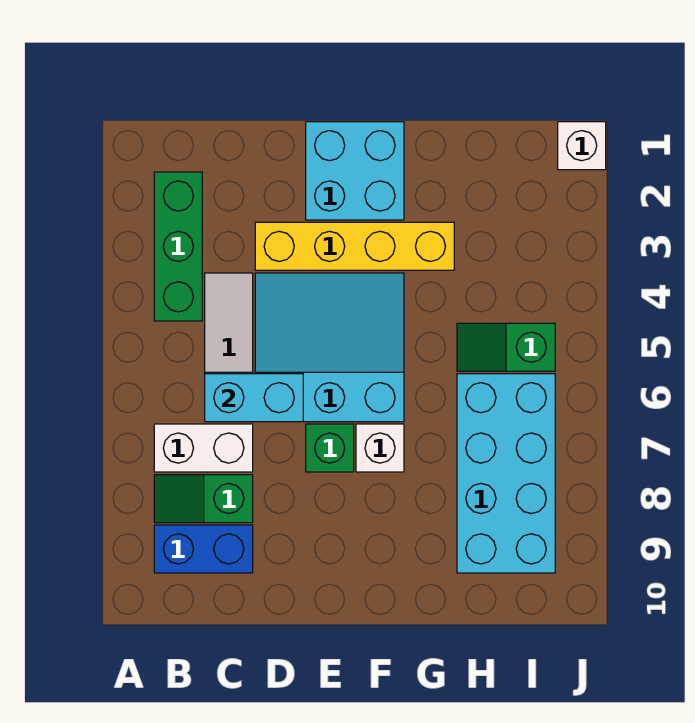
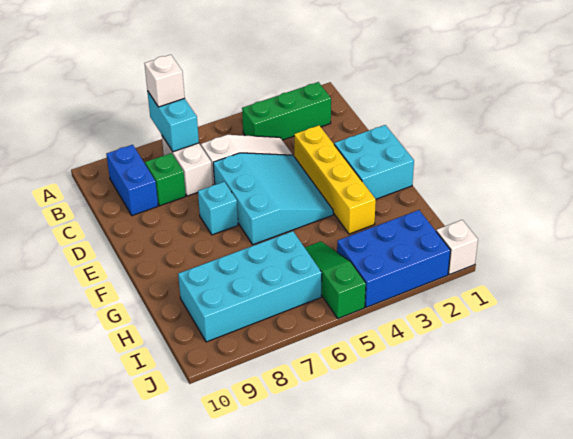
cyan brick C6:D6 level 2 -> cyan brick A7:B7 level 2
green brick E7 level 1 -> cyan brick E7 level 1
white brick F7 level 1 -> white brick A7 level 3
green slope H5:I5 level 1 top I -> green slope H5:J5 level 1 top J
none -> blue brick I2:J4 level 1

